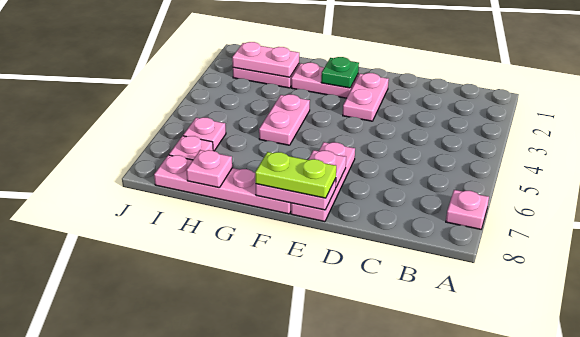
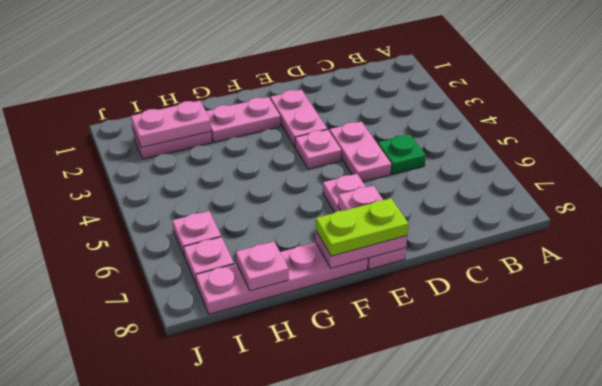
pink plate A7 level 1 -> pink plate E4 level 1
green plate F2 level 2 -> green plate C5 level 1
pink plate G4:G5 level 1 -> pink plate D4:D5 level 1

